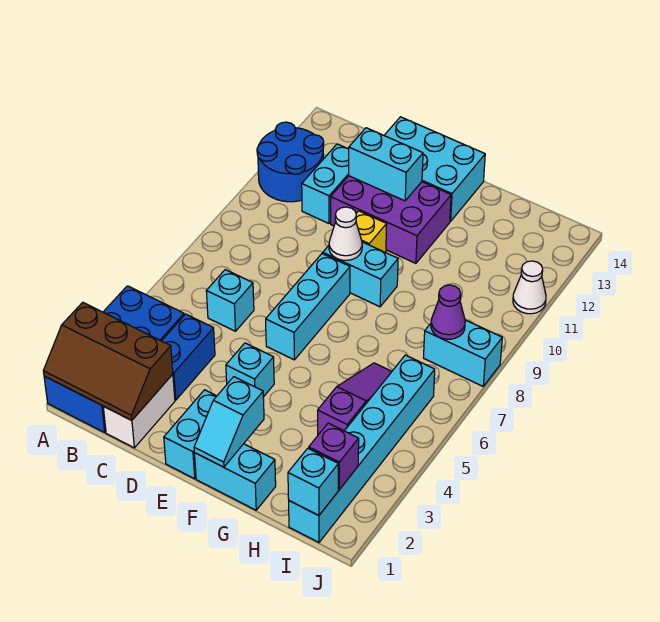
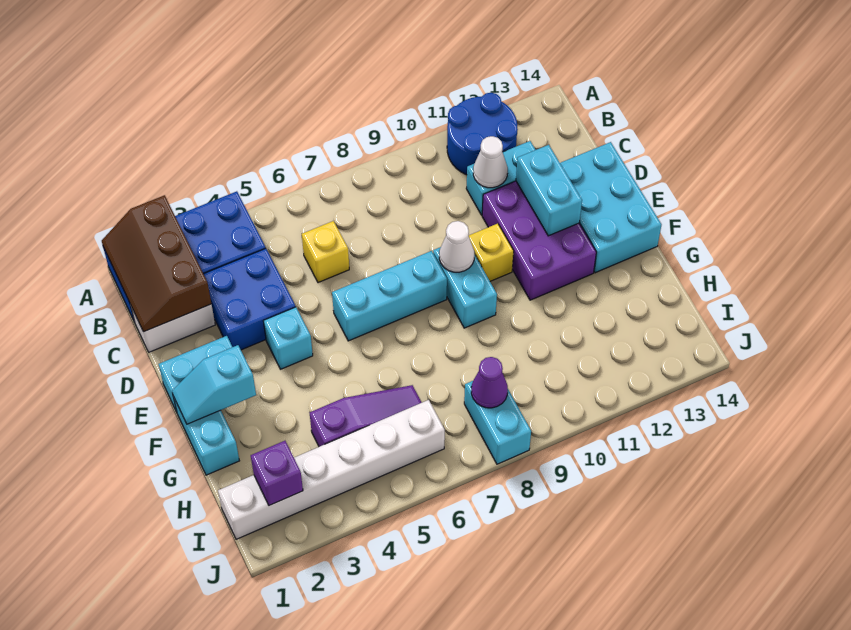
blue brick C3:C4 level 1 -> blue brick C3:D4 level 1
cyan brick C6 level 1 -> yellow brick C6 level 1
cyan brick I1:I6 level 1 -> white brick I1:I6 level 1
cyan brick I1 level 2 -> none
white cone J11 level 1 -> white cone C11 level 2

